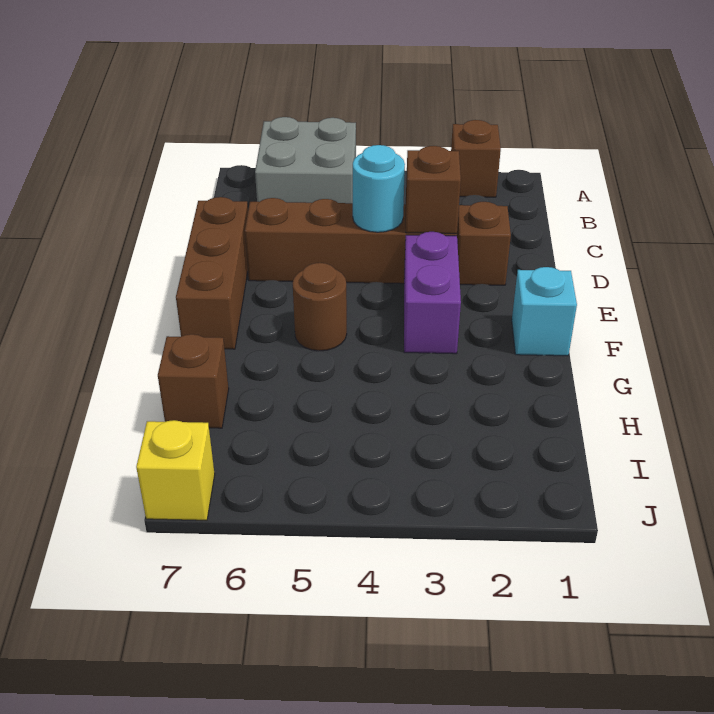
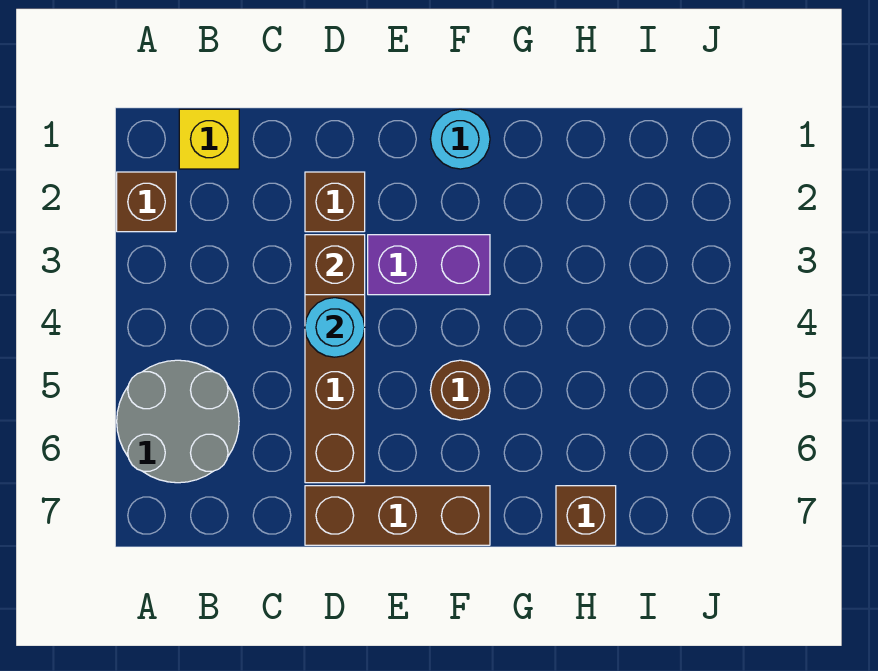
grey brick A5:B6 level 1 -> grey round brick A5:B6 level 1
cyan brick F1 level 1 -> cyan round brick F1 level 1
yellow brick J7 level 1 -> yellow brick B1 level 1

